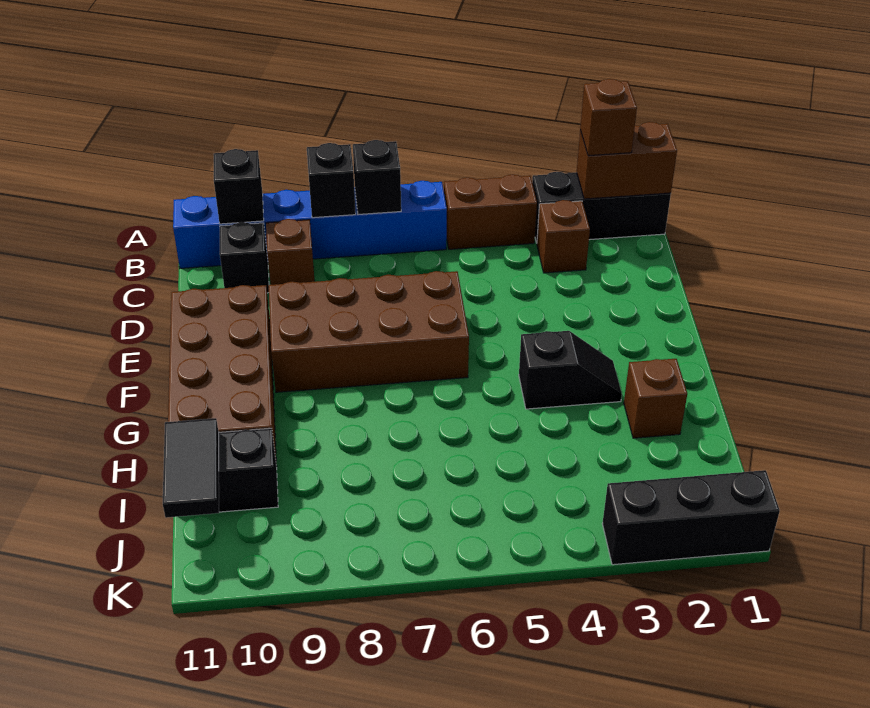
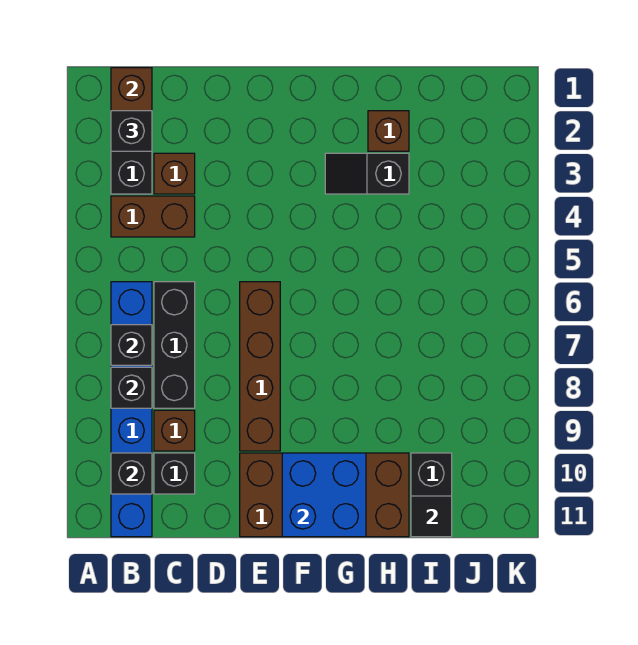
brown brick B2 level 3 -> black brick B2 level 3
brown brick B4:B5 level 1 -> brown brick B4:C4 level 1
brown brick E6:F9 level 1 -> brown brick E6:E9 level 1
none -> blue brick F10:G11 level 2
black slope G3:G4 level 1 top 4 -> black slope G3:H3 level 1 top H
black tile I11:J11 level 2 -> black tile I11 level 2
black brick K1:K3 level 1 -> black brick C6:C8 level 1

